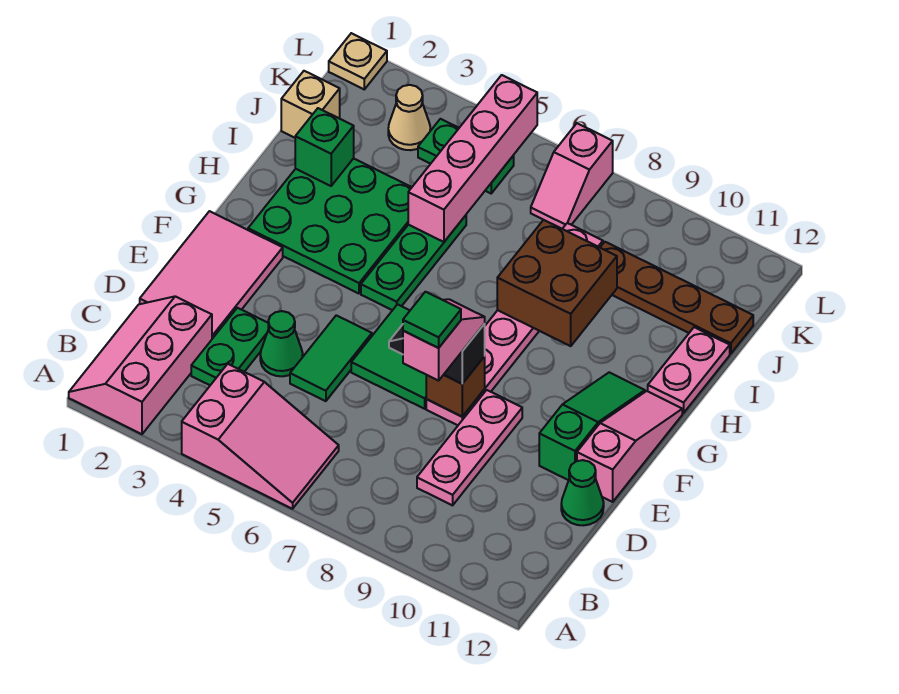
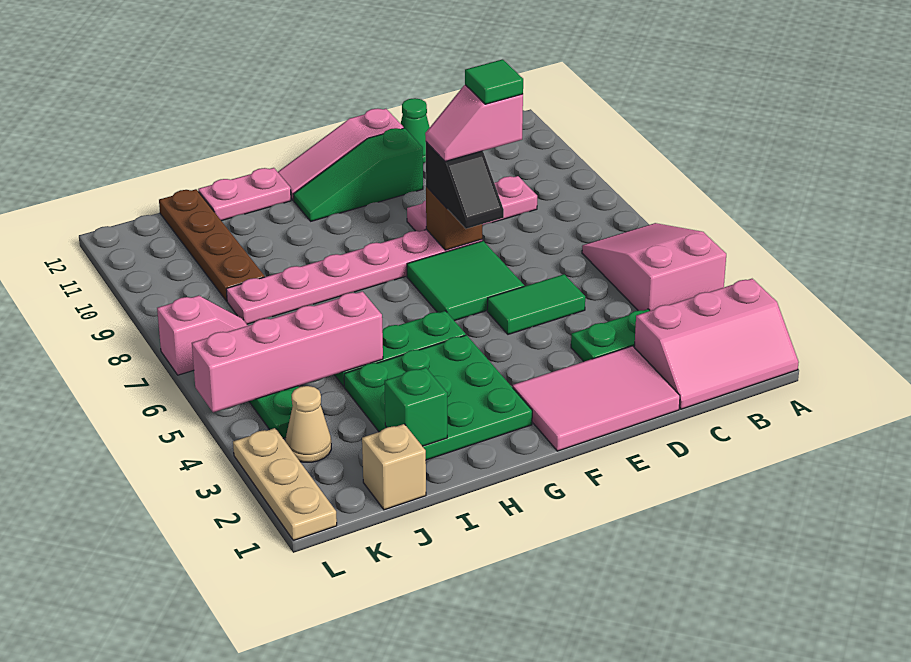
green cone D4 level 1 -> none
brown brick H8:I9 level 2 -> none
tan plate L1 level 1 -> tan plate L1:L3 level 1

